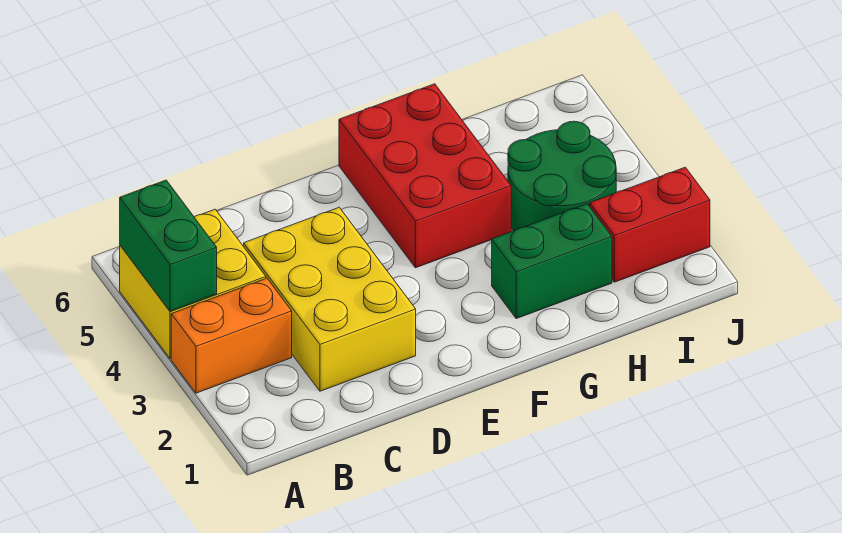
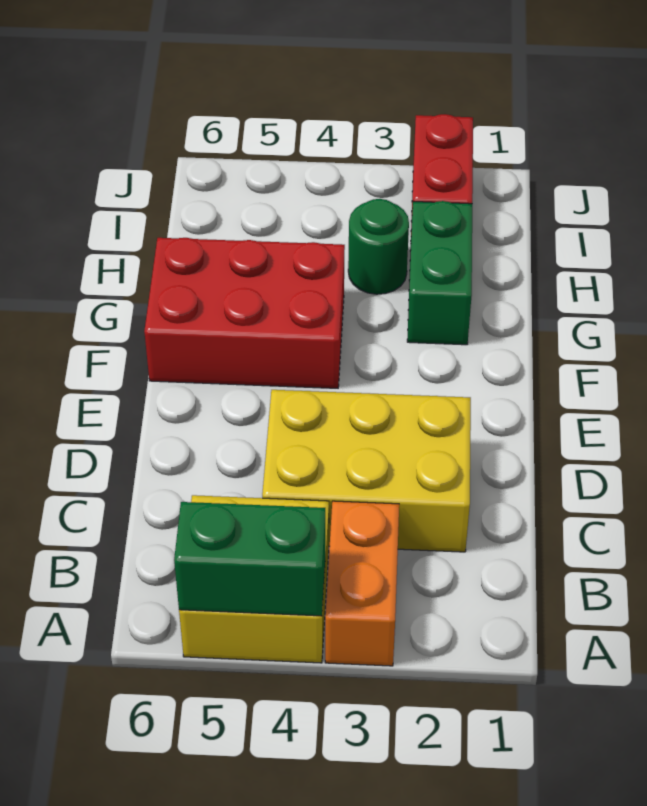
green round brick H3:I4 level 1 -> green round brick H3 level 1

